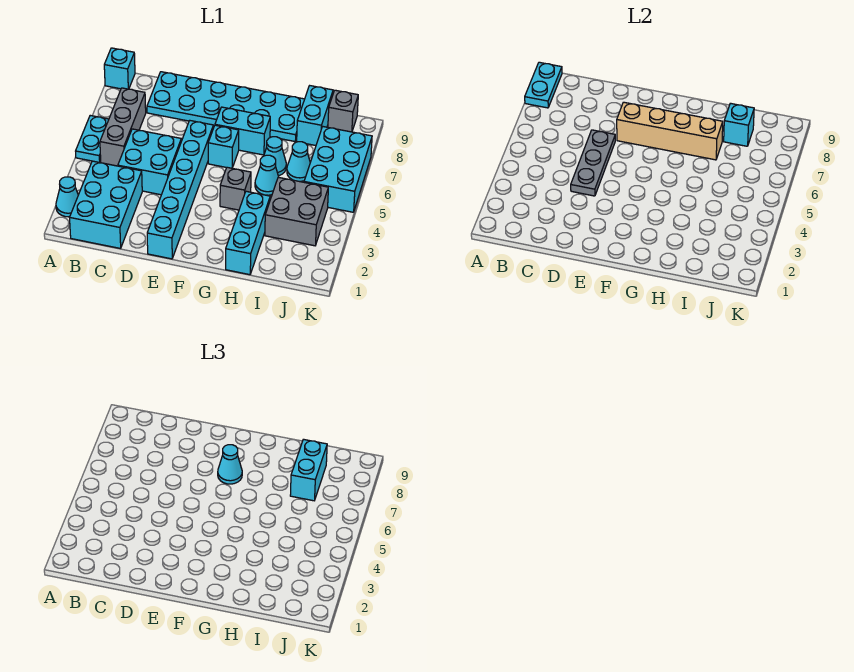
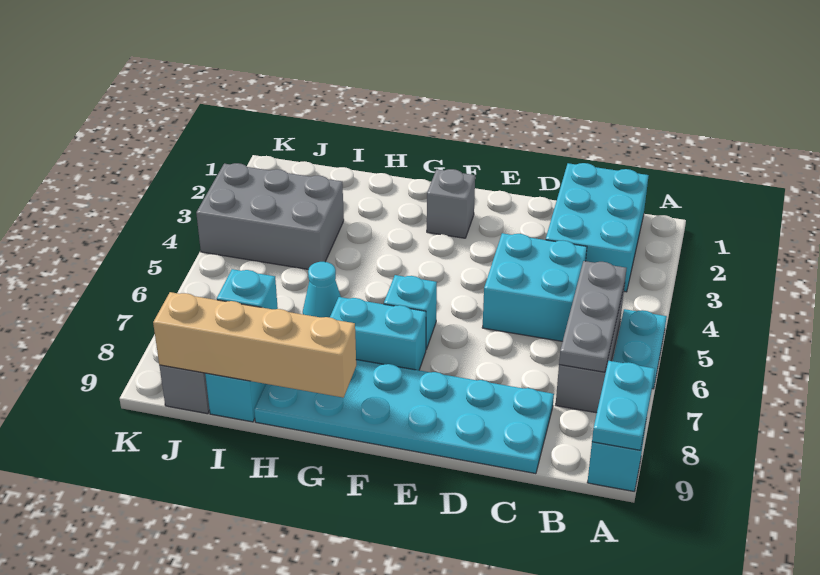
cyan cone A2 level 1 -> none
grey plate D4:D6 level 2 -> grey plate B5:B7 level 2
cyan brick E1:E6 level 1 -> none
tan brick E7:H7 level 2 -> tan brick G9:J9 level 2
cyan cone F7 level 3 -> none
grey brick G4 level 1 -> grey brick F2 level 1
cyan brick H1:H3 level 1 -> none
cyan cone H5 level 1 -> none
grey brick I3:J4 level 1 -> grey brick I3:K4 level 1
cyan cone I6 level 1 -> none
cyan brick I7:I8 level 3 -> none
cyan brick J5:K7 level 1 -> none

